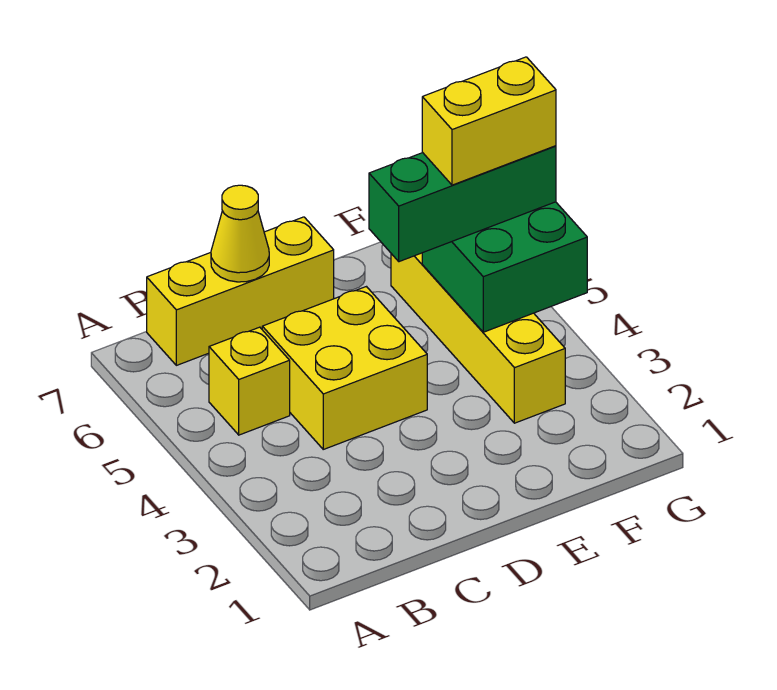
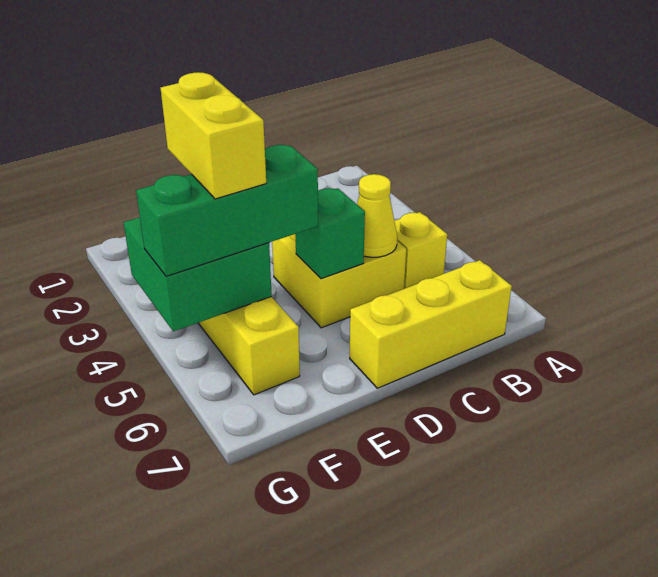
yellow cone C7 level 2 -> yellow cone C5 level 2
none -> green brick D5 level 2
yellow brick F5:G5 level 4 -> yellow brick F4:F5 level 4

